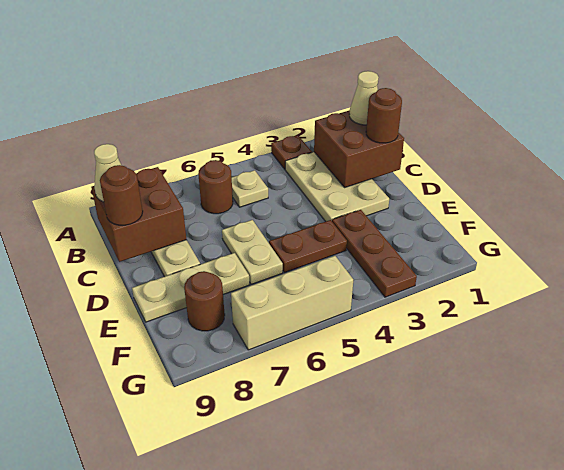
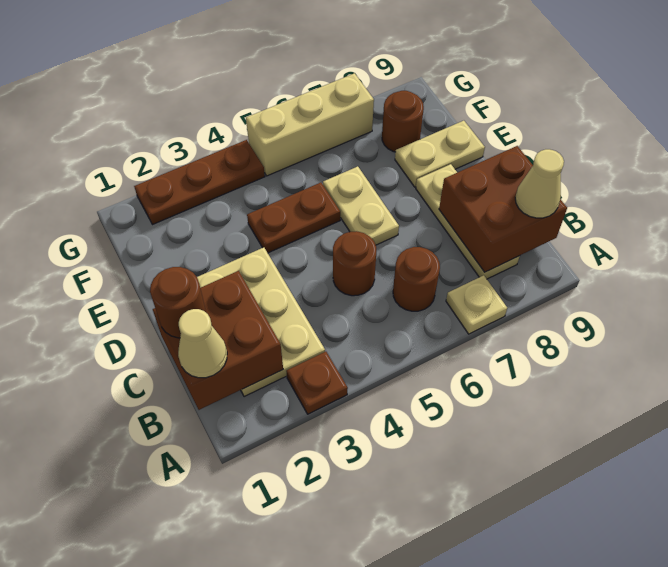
tan plate B5 level 1 -> tan plate A7 level 1
brown round brick C9 level 3 -> brown round brick C5 level 1
brown plate E3:G3 level 1 -> brown plate G2:G4 level 1
tan plate E7:E9 level 1 -> tan plate E8:E9 level 1

